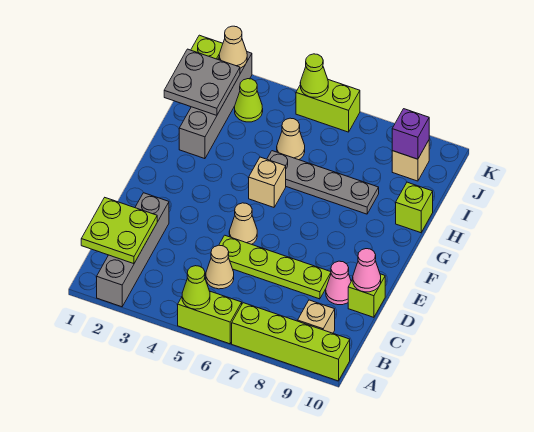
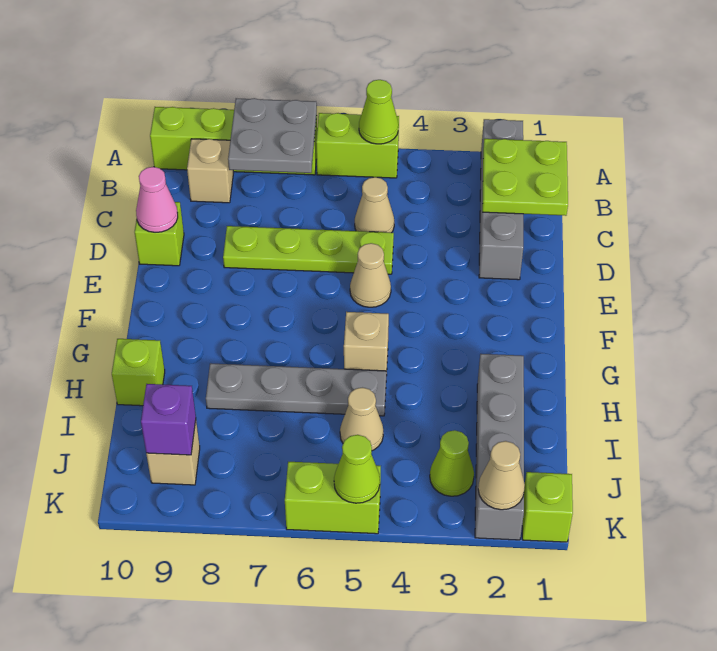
pink cone D9 level 1 -> none
grey plate I1:J2 level 2 -> grey plate A7:B8 level 2

